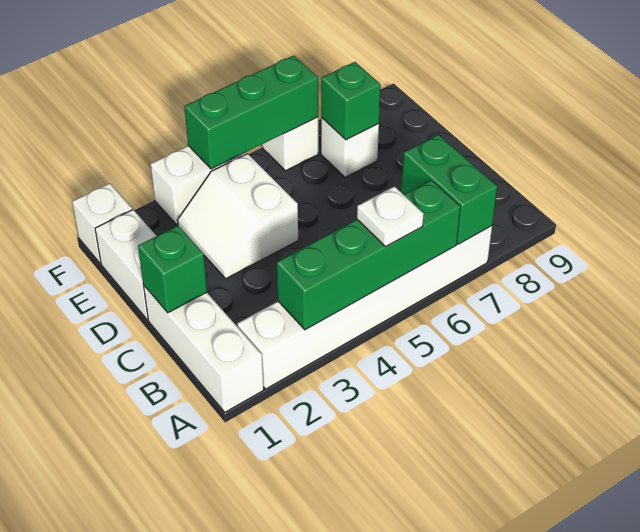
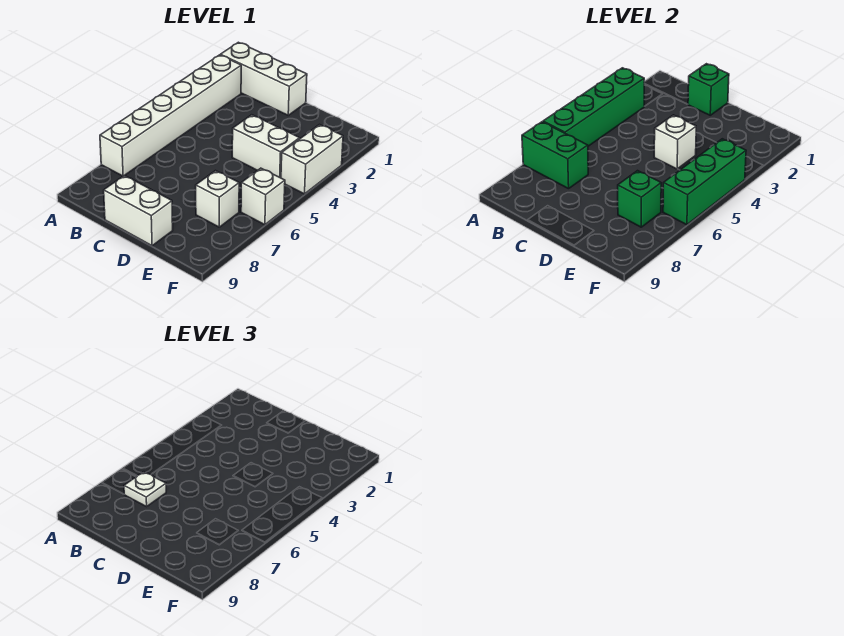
white plate A5 level 3 -> white plate B7 level 3
white brick D1:E1 level 1 -> white brick C9:D9 level 1
white brick F1 level 1 -> white brick D4 level 2

